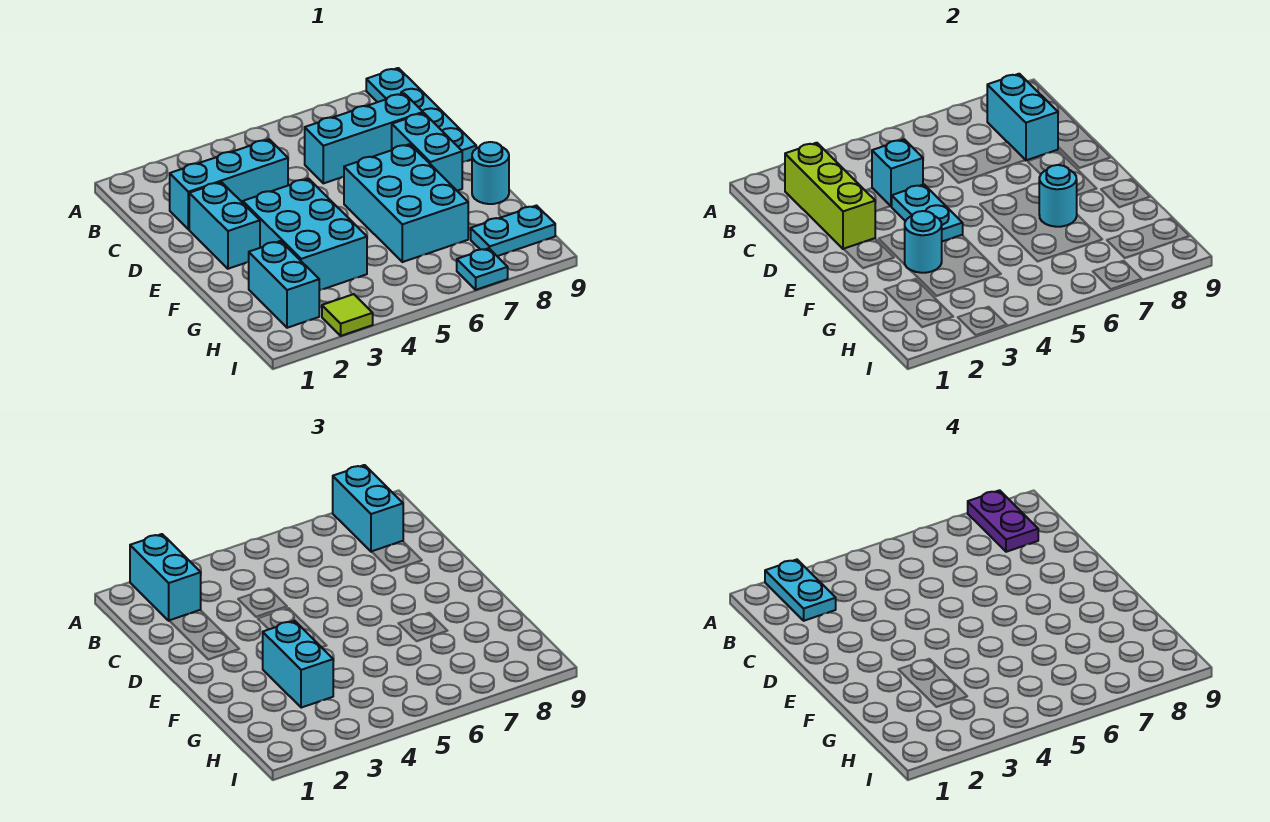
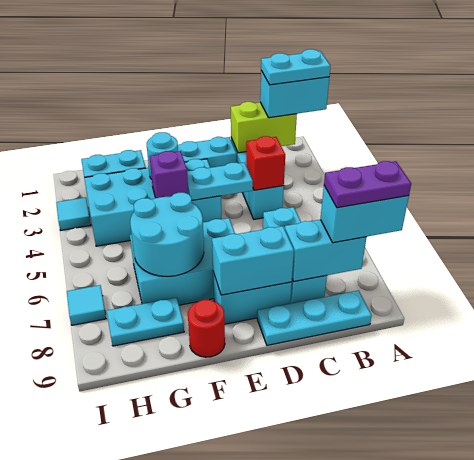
cyan plate A9:D9 level 1 -> cyan plate B9:D9 level 1
lime brick B2:D2 level 2 -> lime brick B2:C2 level 2
cyan brick C4 level 2 -> red brick C4 level 2
cyan brick E3:G4 level 1 -> cyan brick E3:H4 level 1
cyan brick F3:G3 level 3 -> cyan brick D8:E8 level 2
none -> purple brick F4 level 2
cyan round brick F7 level 2 -> cyan round brick F6:G7 level 2
cyan round brick F9 level 1 -> red round brick F9 level 1
cyan plate H8:H9 level 1 -> cyan plate G8:H8 level 1
lime tile I3 level 1 -> cyan tile I3 level 1
cyan plate I7 level 1 -> cyan tile I7 level 1

